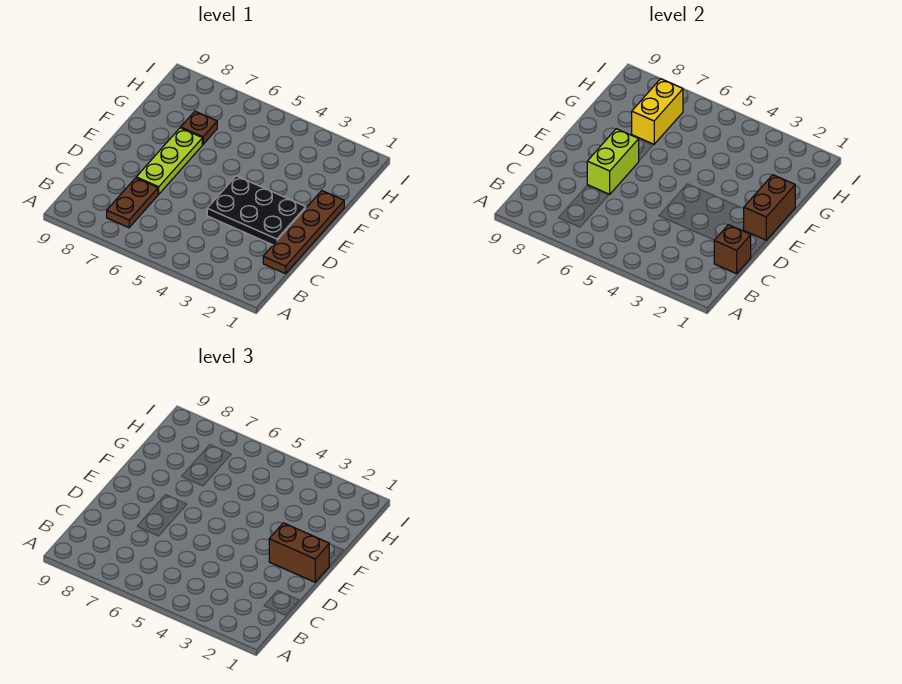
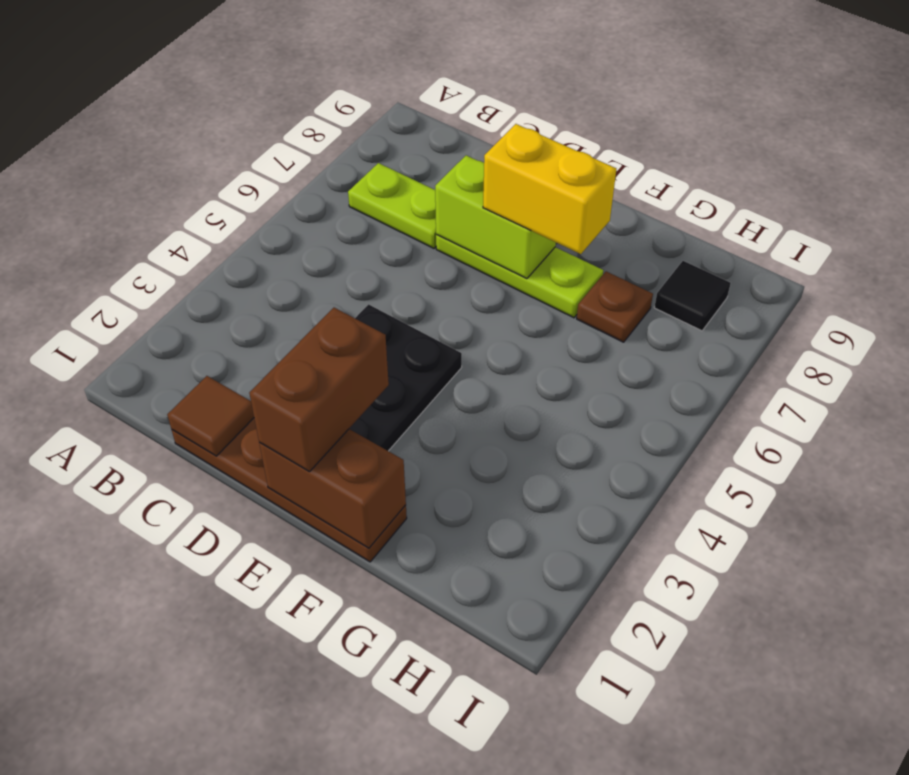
brown plate B7:C7 level 1 -> lime plate B7:C7 level 1
brown brick C1 level 2 -> brown tile C1 level 2
yellow brick G7:H7 level 2 -> yellow brick E7:F7 level 3
none -> black tile H8 level 1

